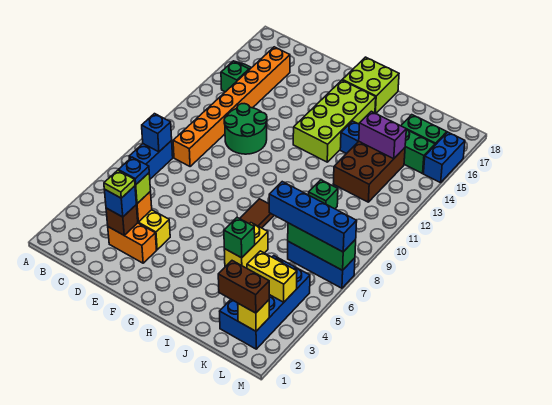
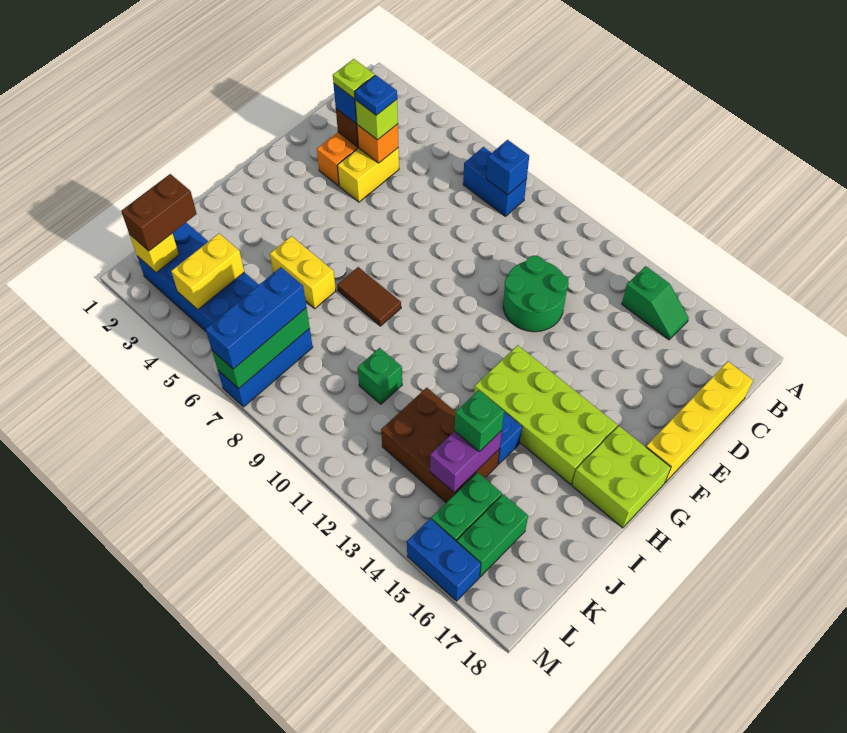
orange brick C9:C16 level 1 -> none
none -> yellow brick C18:F18 level 1
green brick I5 level 2 -> green brick J14 level 3
blue brick J7:M7 level 3 -> blue brick K7:M7 level 3

